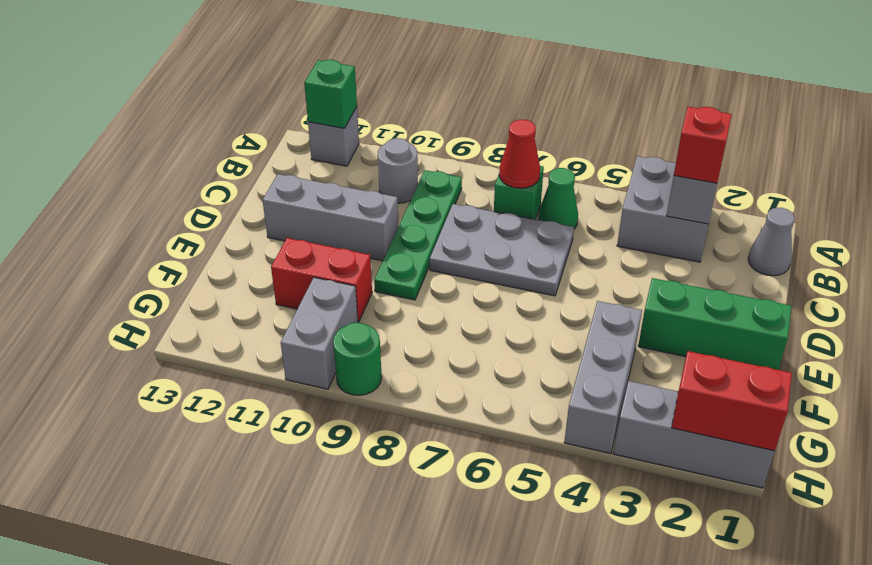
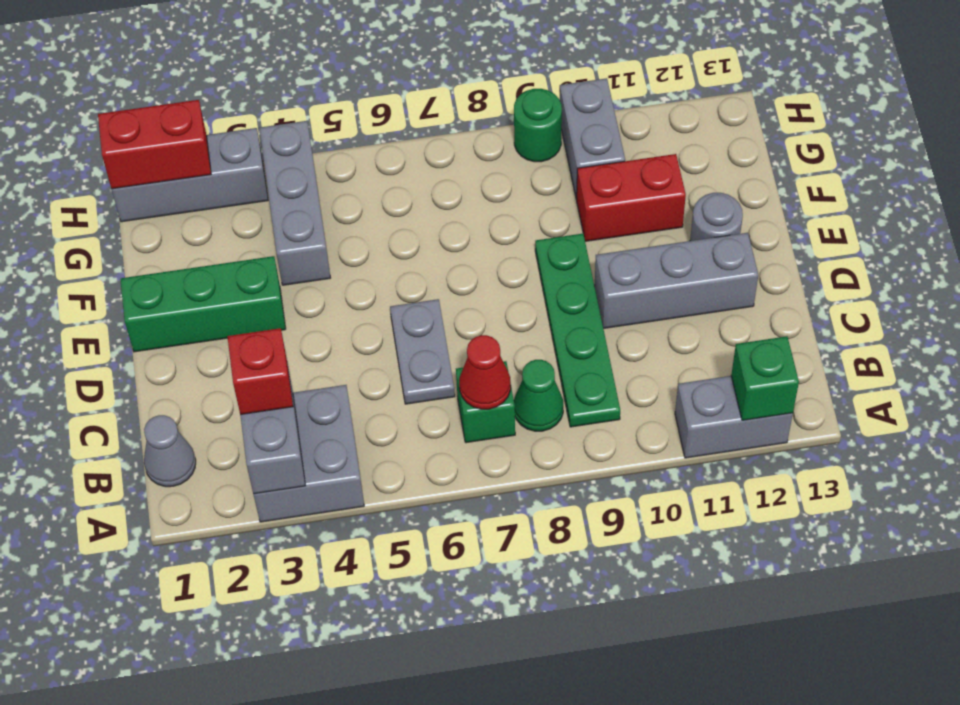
grey brick A12 level 1 -> grey brick A11:A12 level 1
green cone B6 level 1 -> green cone B8 level 1
grey round brick B10 level 1 -> grey round brick E12 level 1
grey plate C6:D8 level 1 -> grey plate C6:D6 level 1

